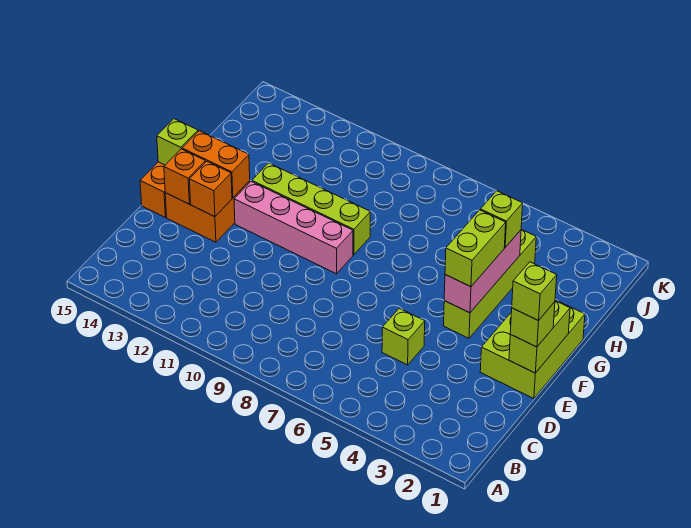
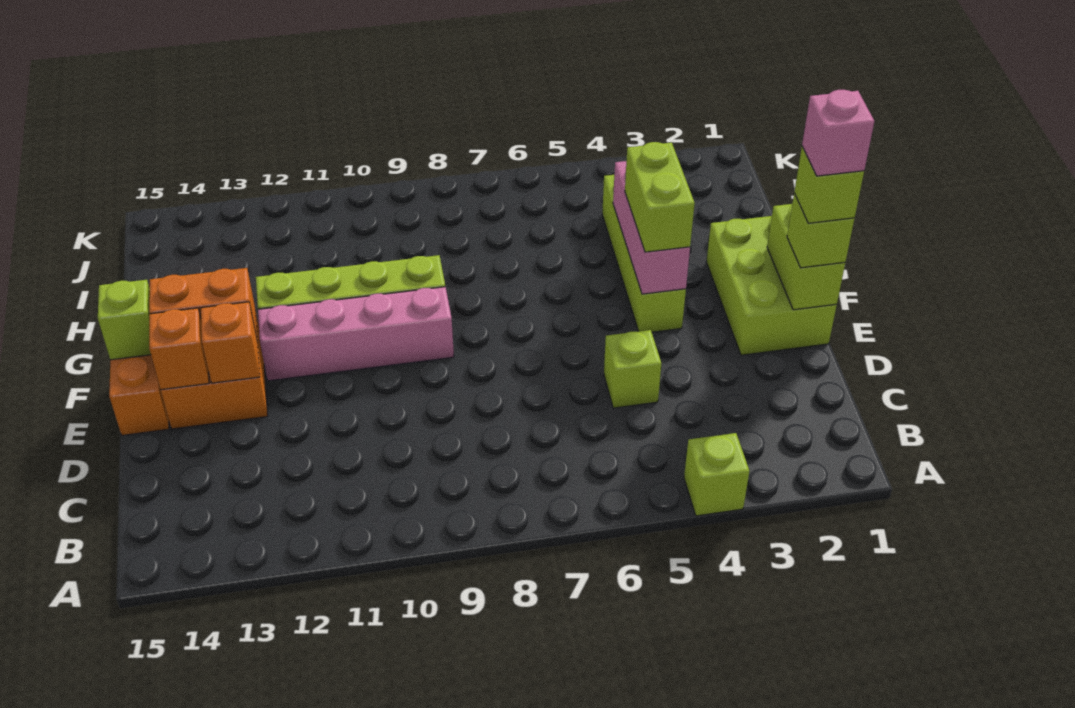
none -> pink brick E1 level 5
lime brick H4 level 3 -> lime brick A4 level 1

